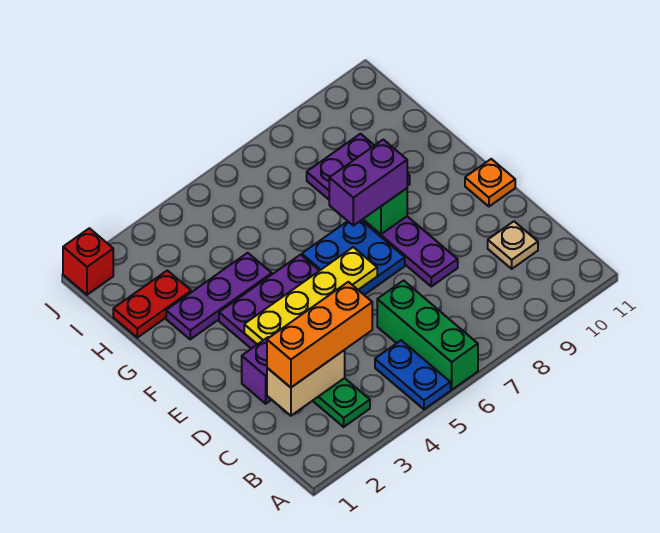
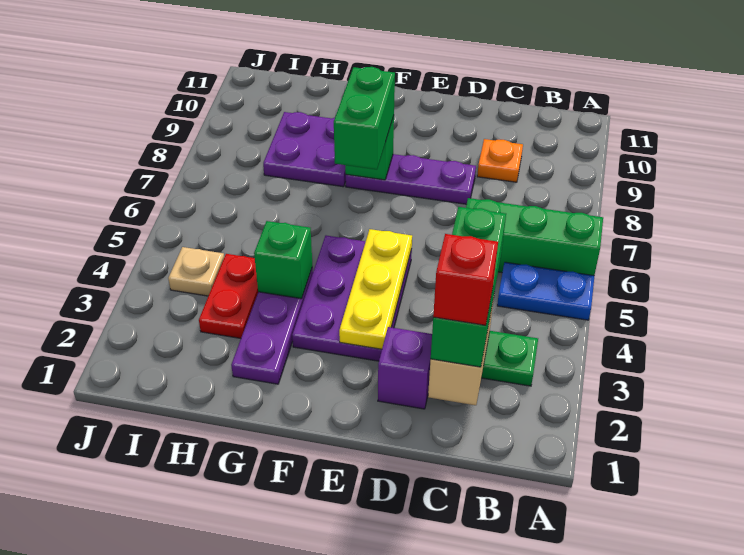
orange brick C2:C4 level 3 -> green brick C2:C4 level 3
tan plate C10 level 1 -> tan plate I4 level 1
yellow plate E3:E6 level 2 -> yellow plate E3:E5 level 2
blue plate E6:F7 level 1 -> none
orange plate E11 level 1 -> orange plate C9 level 1
purple brick F7:F8 level 3 -> green brick F7:F8 level 3
none -> green brick G4 level 2
red plate H1:H2 level 1 -> red plate H3:H4 level 1
red brick J1 level 1 -> red brick C2 level 4

